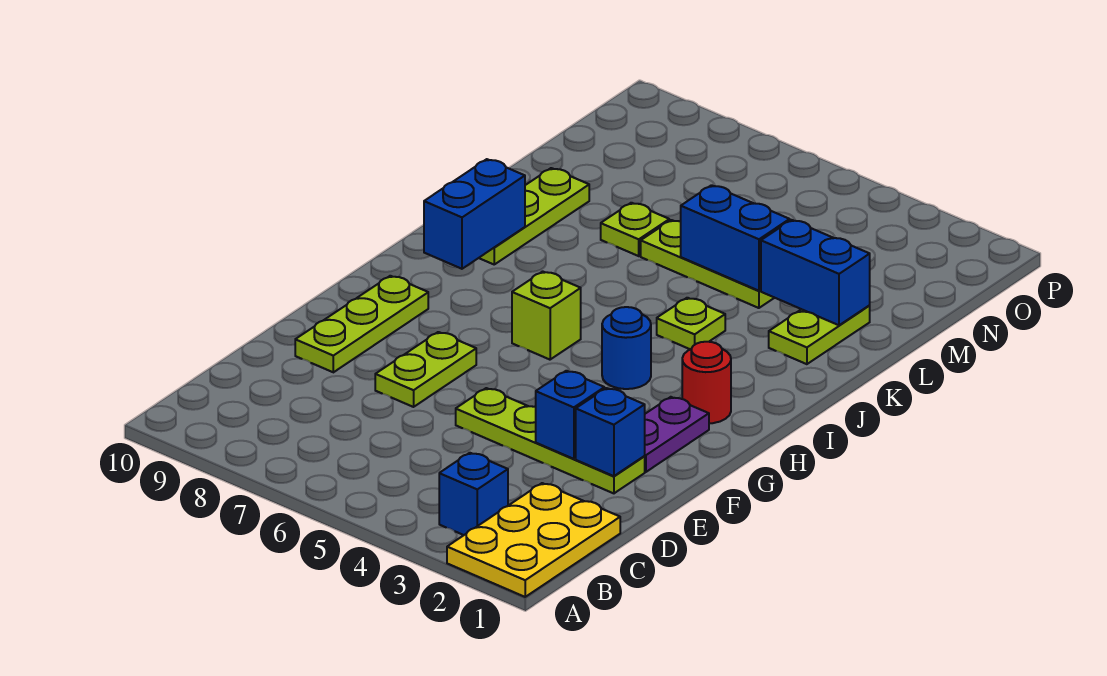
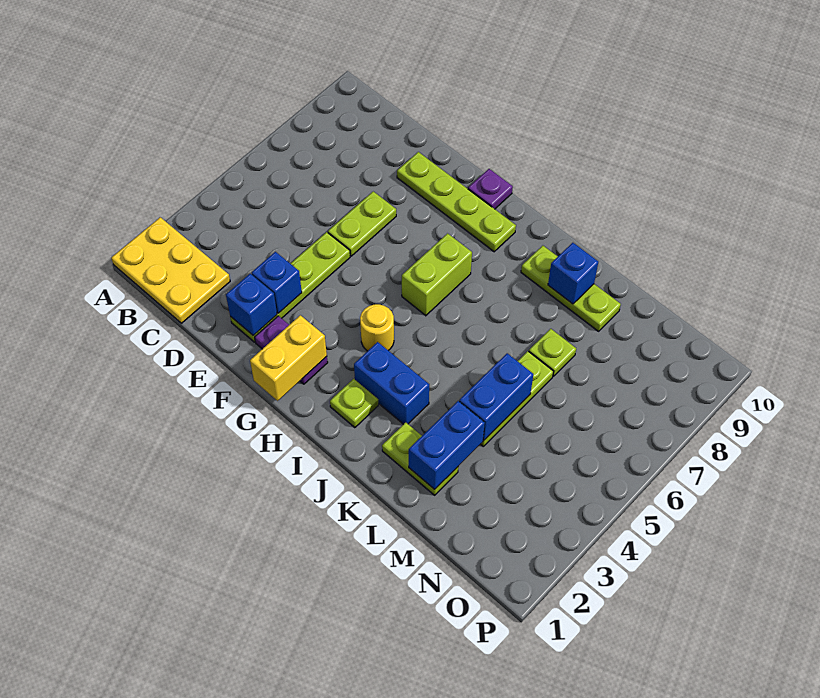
blue brick B3 level 1 -> blue brick K9 level 2
lime plate E7:F7 level 1 -> lime plate E6:E7 level 1
lime plate E9:G9 level 1 -> lime plate E9:H9 level 1
none -> yellow brick G1:G2 level 2
none -> purple plate G10 level 1
red round brick H2 level 1 -> none
blue round brick H4 level 1 -> yellow round brick H4 level 1
lime brick H6 level 1 -> lime brick H6:H7 level 1
blue brick I9:J9 level 2 -> blue brick I3:J3 level 1
lime plate J4 level 1 -> lime plate I2 level 1

